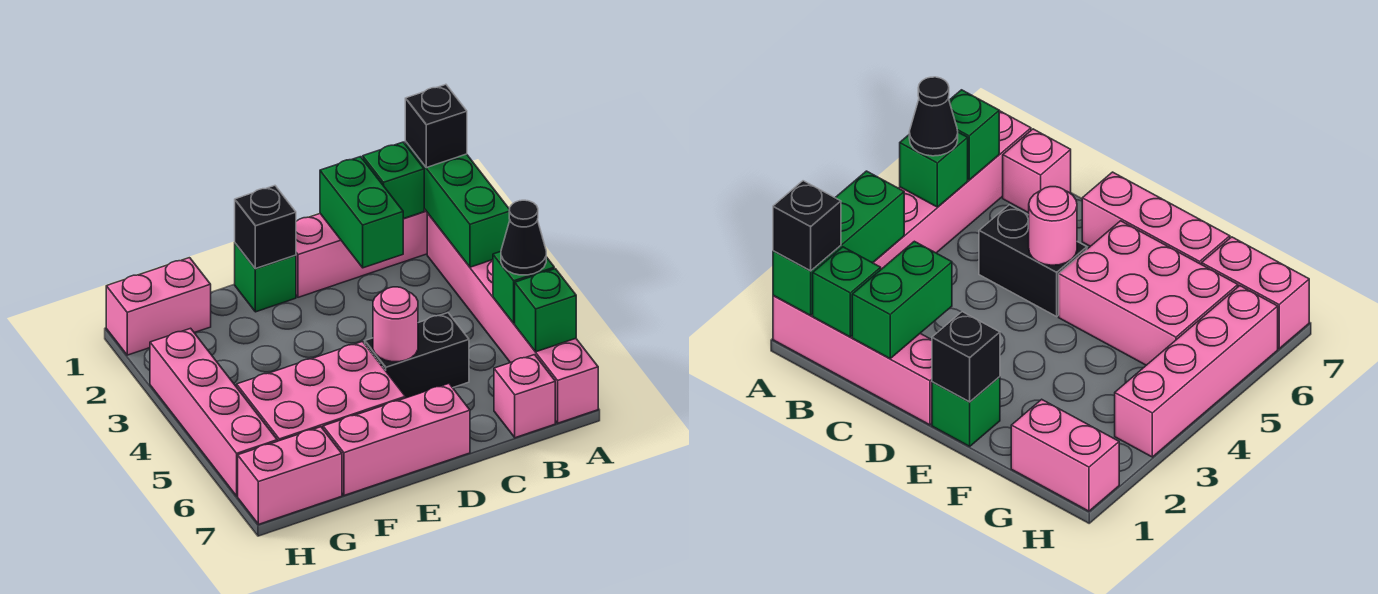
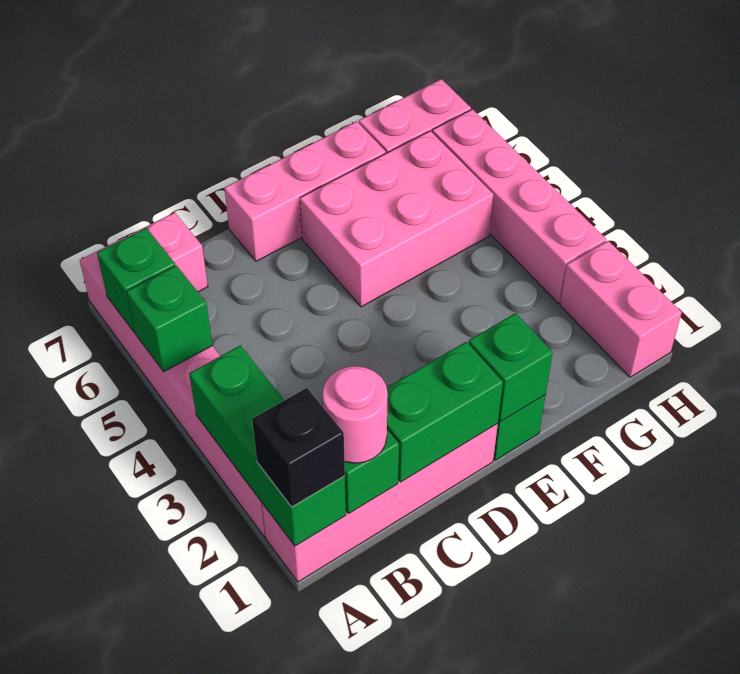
black cone A5 level 3 -> none
green brick C1:C2 level 2 -> green brick C1:D1 level 2
black brick C5:D5 level 1 -> none
pink round brick D5 level 2 -> pink round brick B1 level 3
black brick E1 level 2 -> green brick E1 level 2
pink brick G1:H1 level 1 -> pink brick H1:H2 level 1

